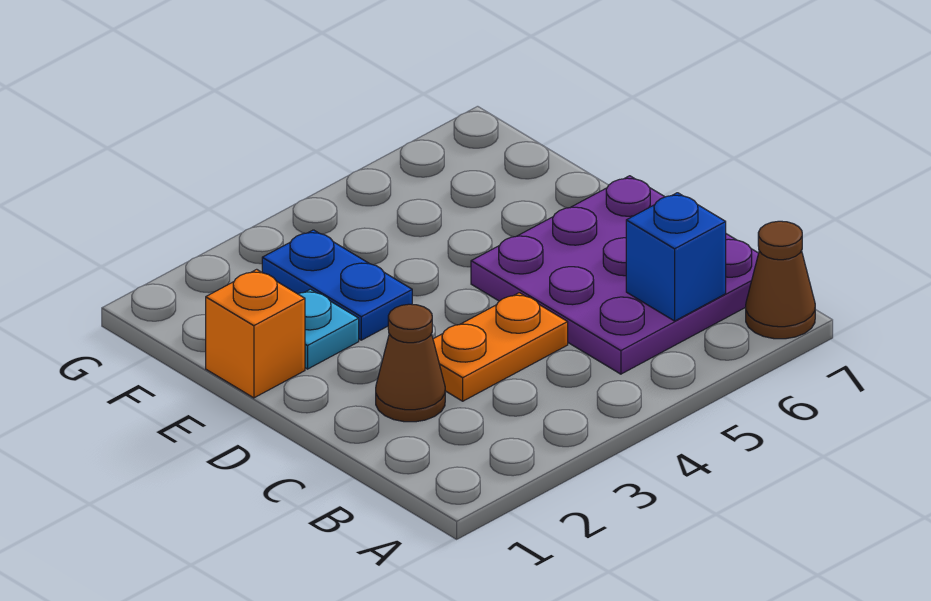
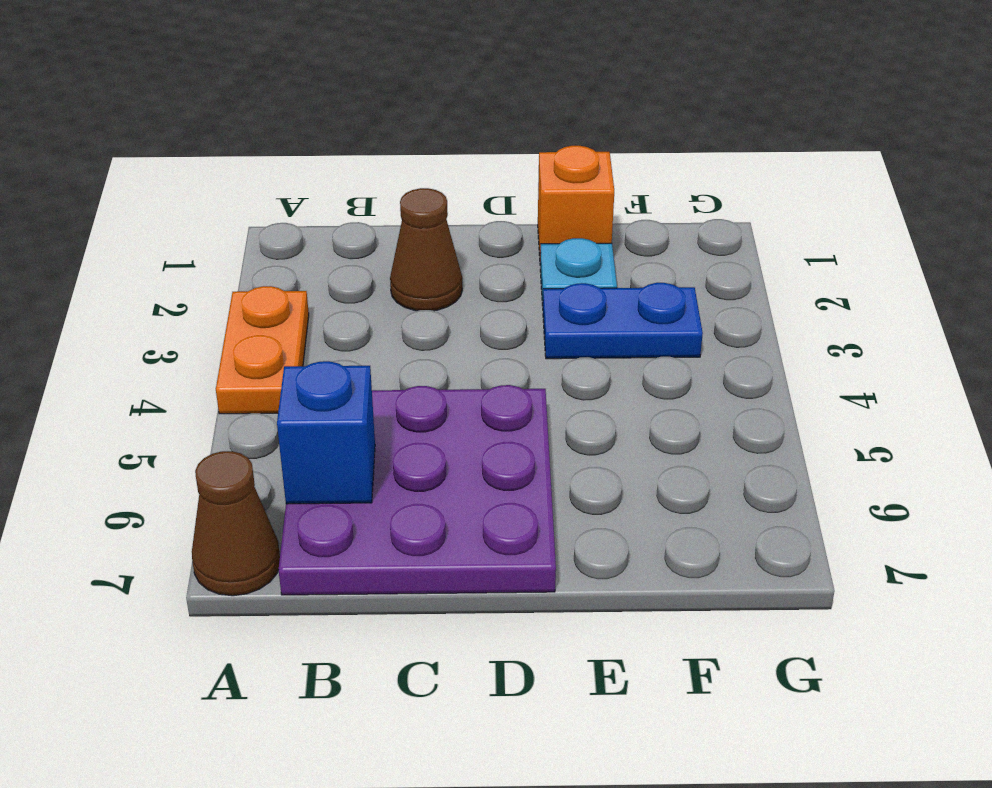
orange plate C3:C4 level 1 -> orange plate A3:A4 level 1

